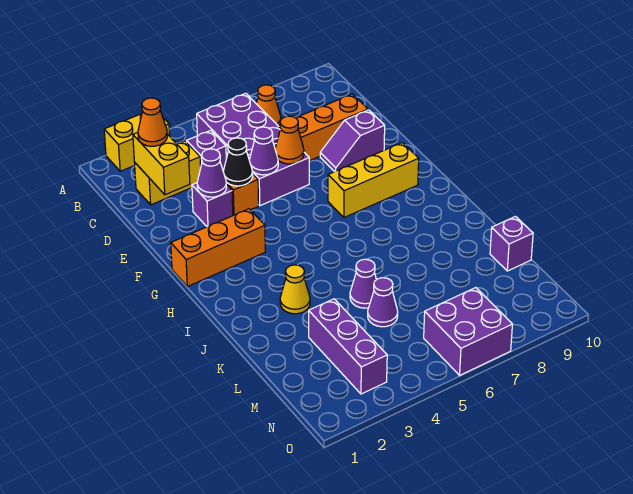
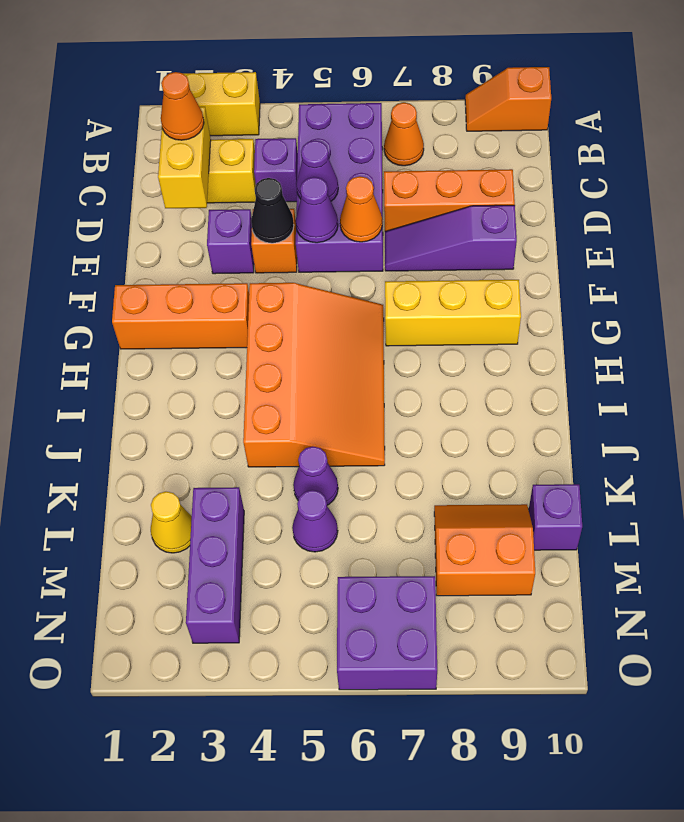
none -> orange slope A9:A10 level 1 top 10
purple cone E3 level 2 -> purple cone D5 level 2
purple slope E8:E9 level 1 top 9 -> purple slope E7:E9 level 1 top 9
none -> orange slope G4:J6 level 1 top 4
yellow cone J3 level 1 -> yellow cone L2 level 1
none -> orange slope L8:M9 level 1 top M

